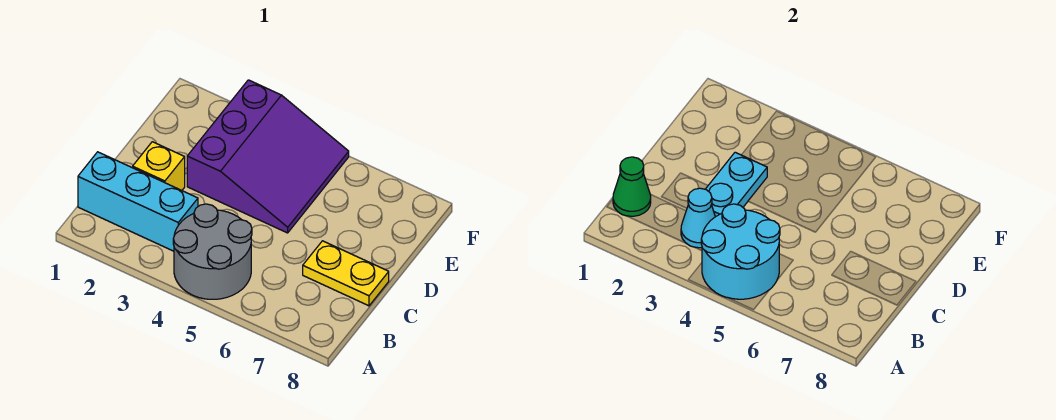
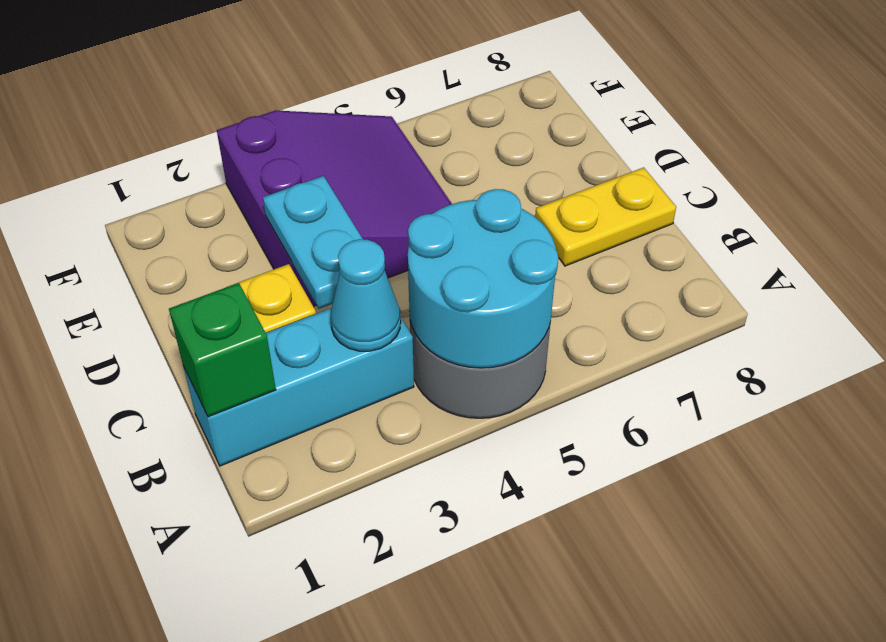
green cone B1 level 2 -> green brick B1 level 2

